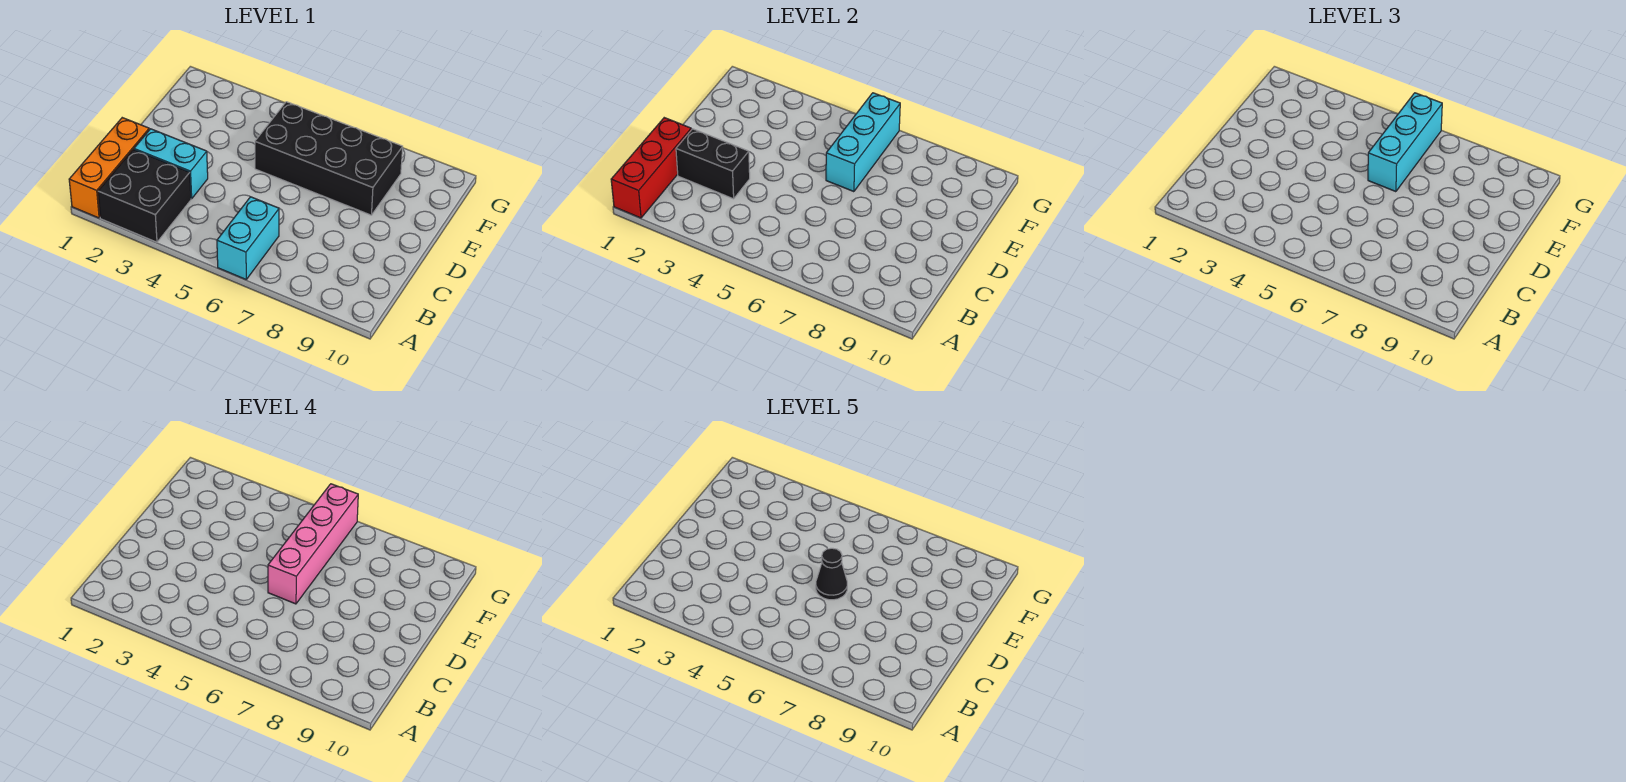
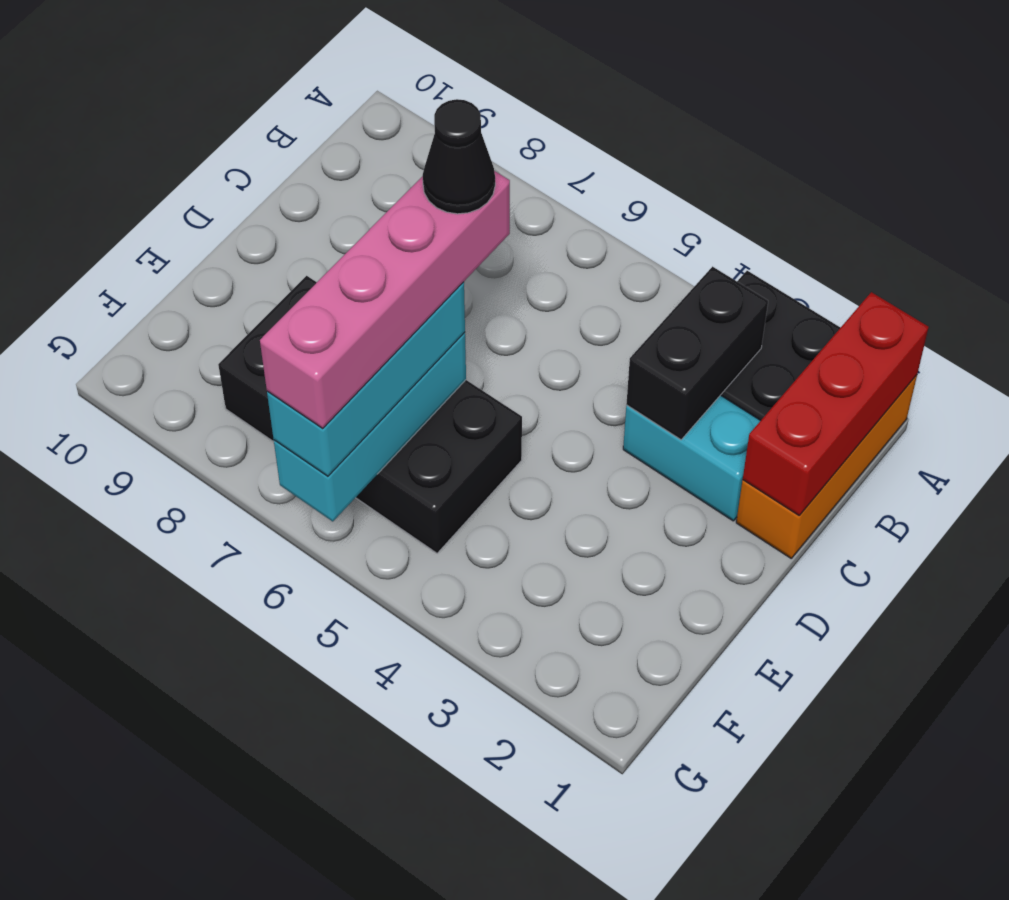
cyan brick A6:B6 level 1 -> none
black brick C2:C3 level 2 -> black brick B3:C3 level 2

